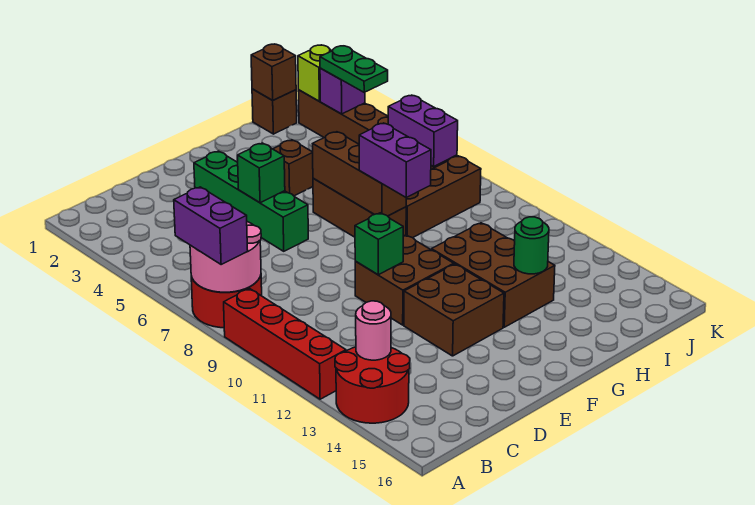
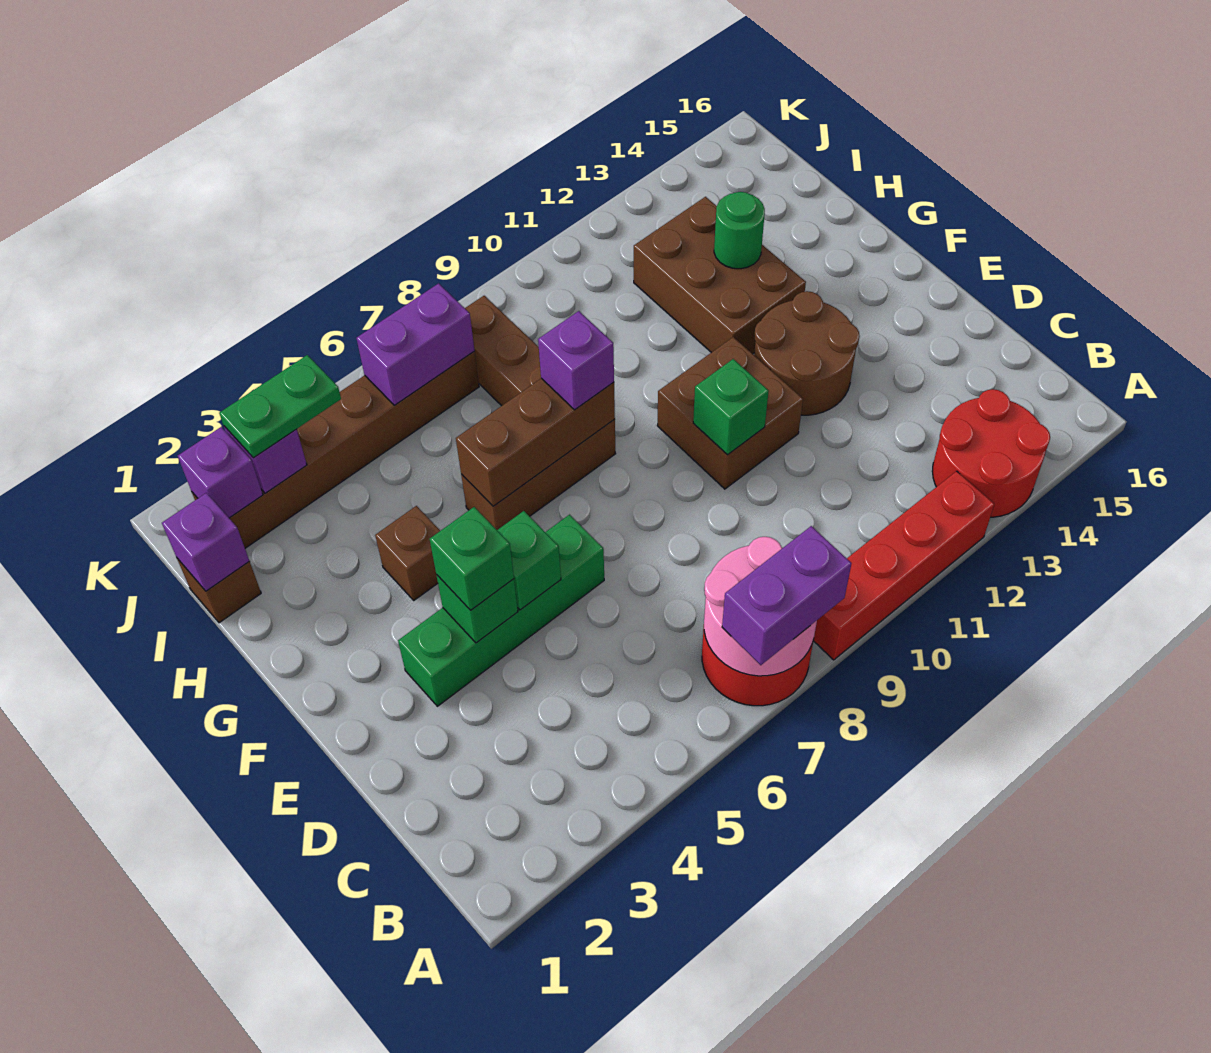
pink round brick B13 level 2 -> none
none -> green brick E4 level 2
none -> green brick E4 level 3
brown brick E12:F13 level 1 -> brown round brick E12:F13 level 1
purple brick G8:G9 level 3 -> purple brick G8 level 3
brown brick G11:H13 level 1 -> brown brick G12:I13 level 1
brown brick I1 level 2 -> purple brick I1 level 2
lime brick J2 level 2 -> purple brick J2 level 2

